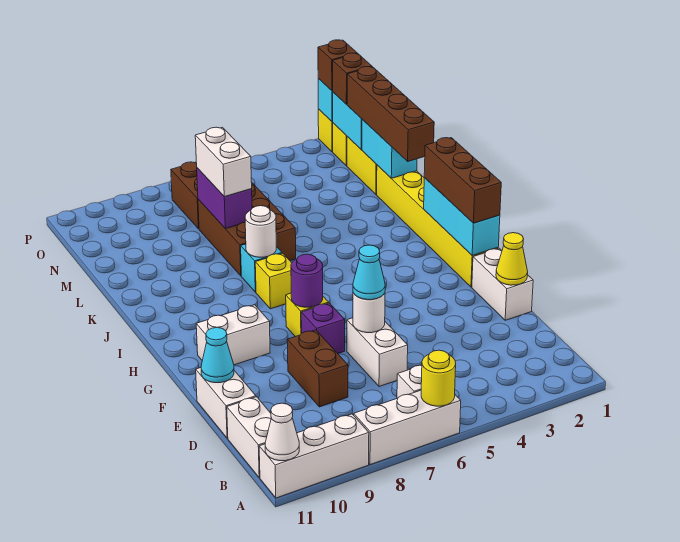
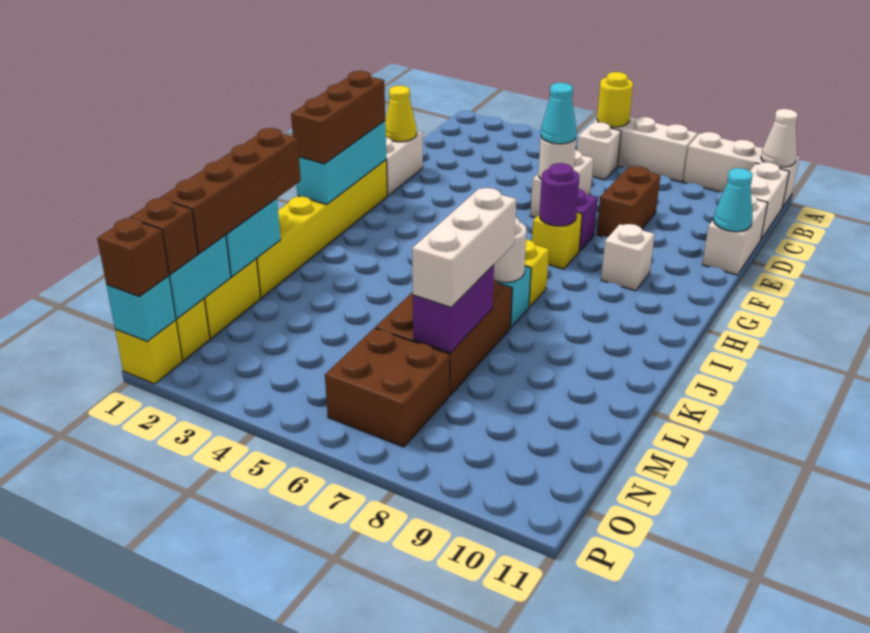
white brick G9:G10 level 1 -> white brick G9 level 1
white brick L7:M7 level 3 -> white brick K7:M7 level 3

